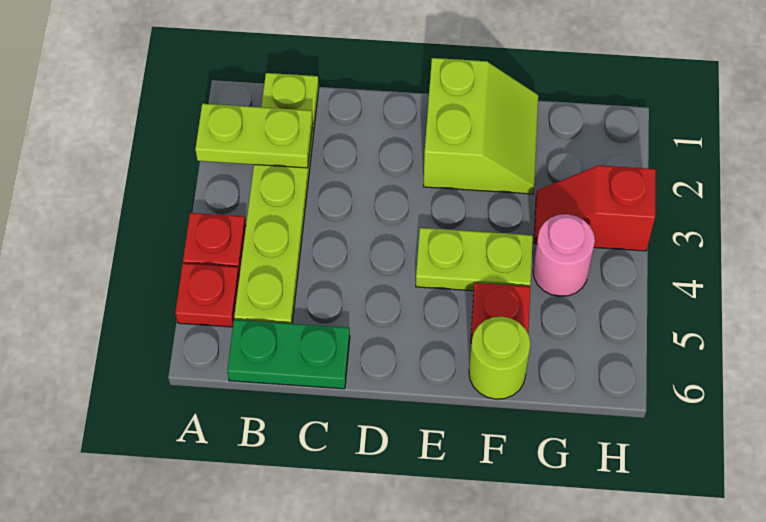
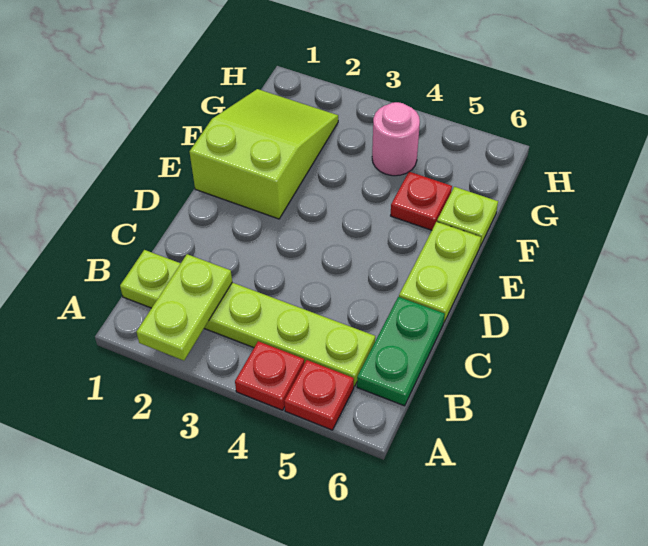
lime slope E1:F2 level 1 top E -> lime slope E1:G2 level 1 top E
lime plate E4:F4 level 1 -> lime plate D6:E6 level 1
lime round brick F6 level 1 -> lime plate F6 level 1
red slope G3:H3 level 1 top H -> none

